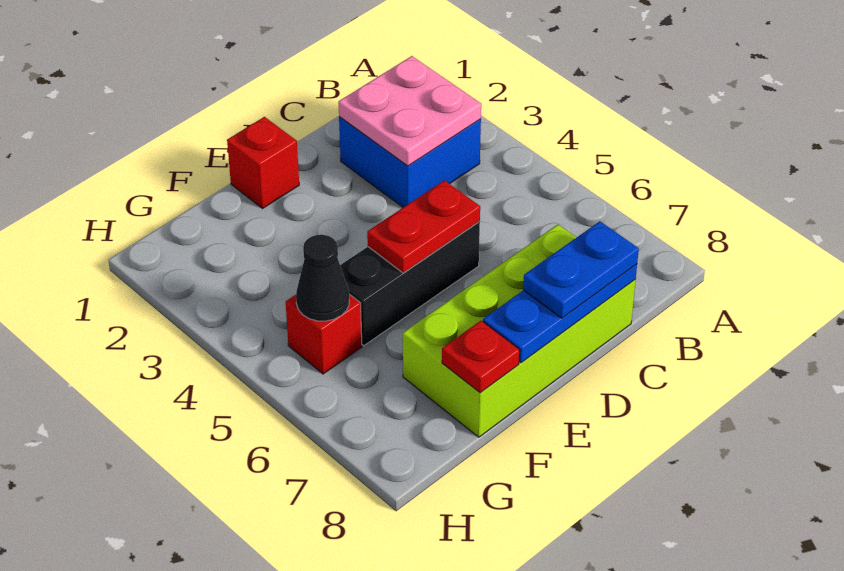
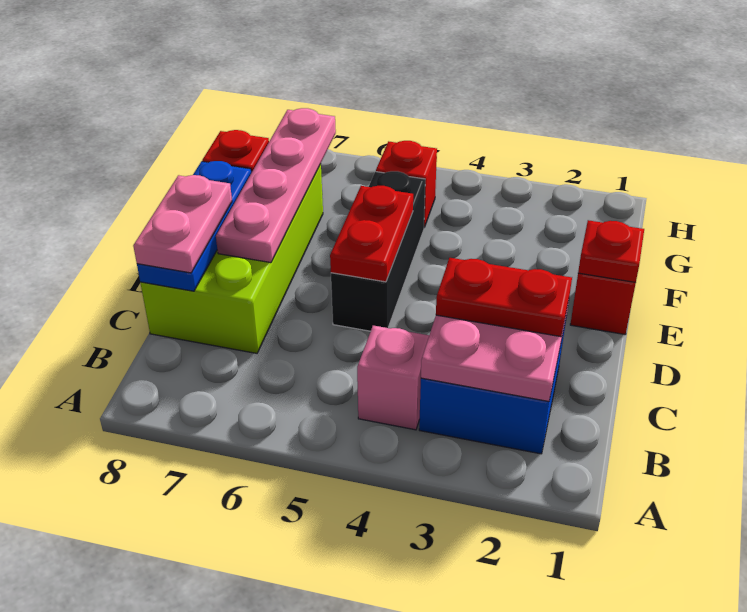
none -> pink brick B4 level 1
none -> red plate C2:C3 level 3
blue plate C8:D8 level 3 -> pink plate C8:D8 level 3
none -> pink plate D7:G7 level 2
none -> red plate E1 level 2
black cone G5 level 2 -> none

